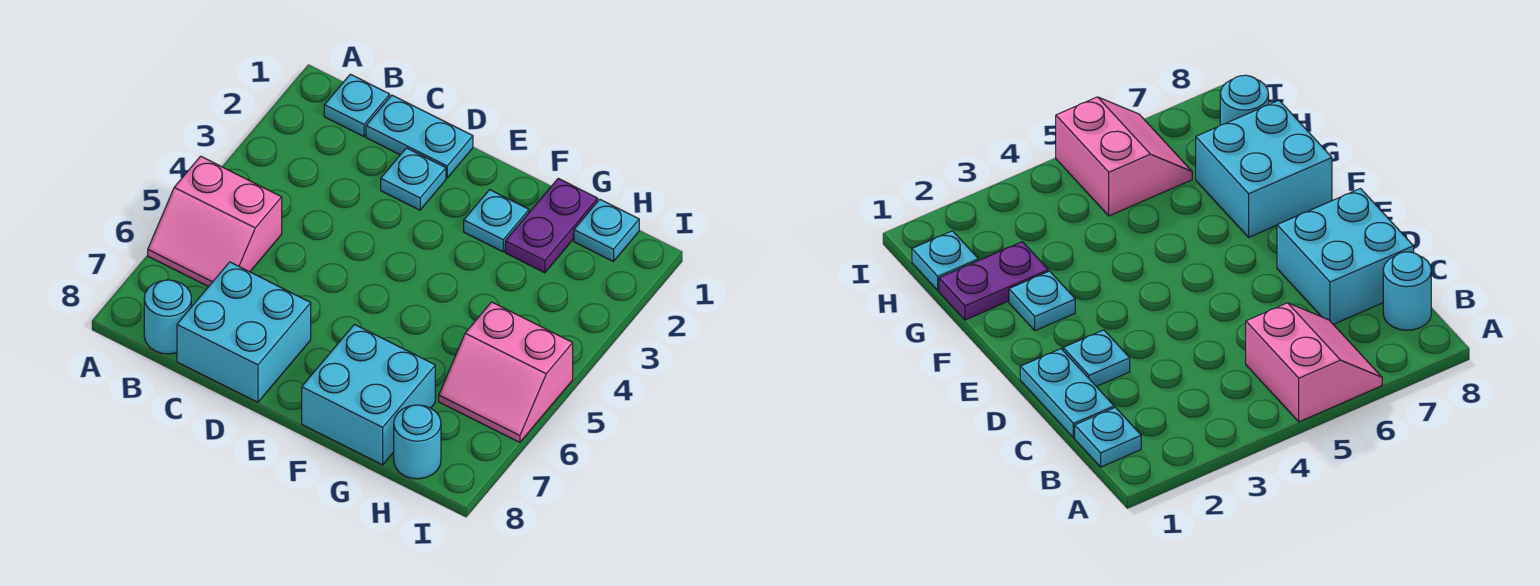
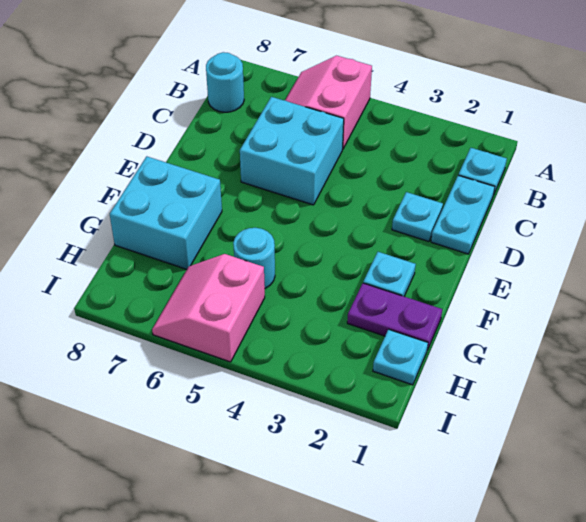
cyan brick C7:D8 level 1 -> cyan brick C5:D6 level 1
cyan round brick H8 level 1 -> cyan round brick G5 level 1

